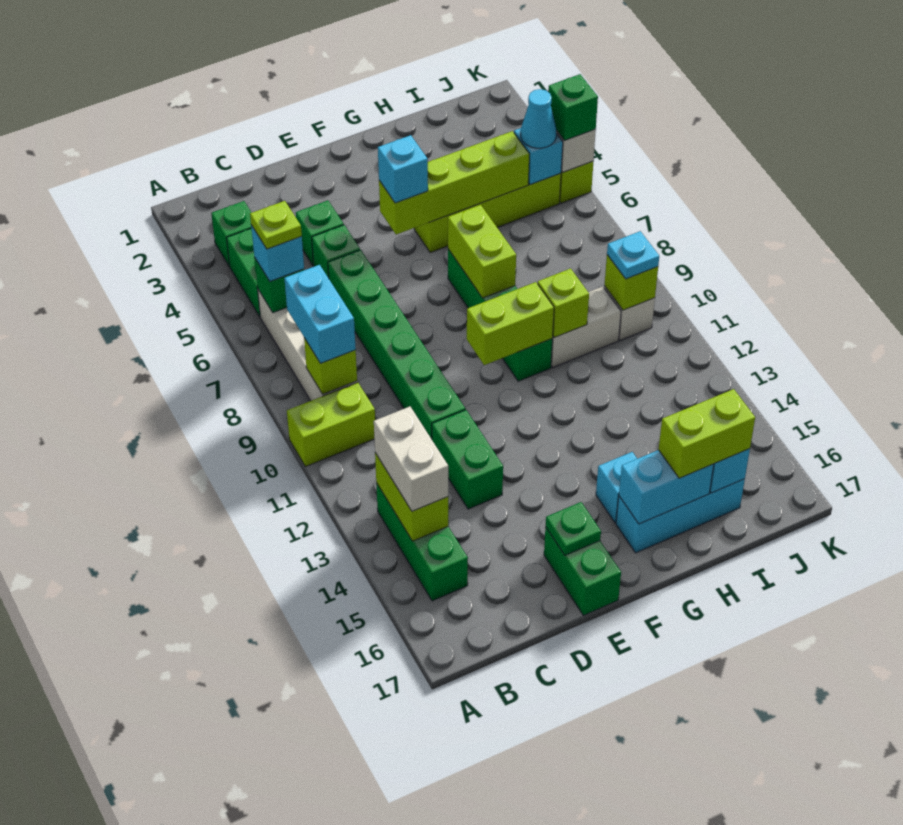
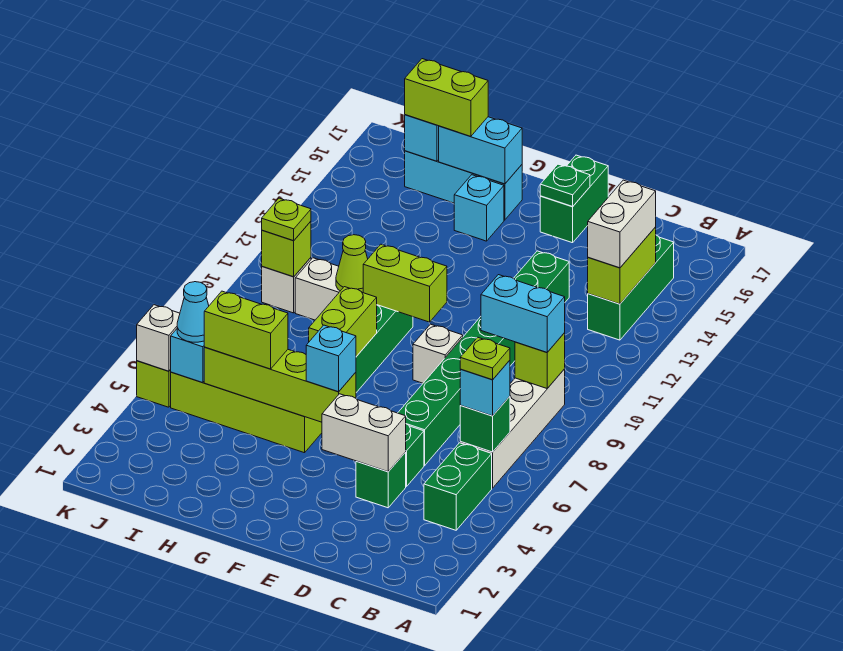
lime brick A10:B10 level 1 -> lime brick H5:I5 level 3
green brick B3 level 1 -> none
cyan brick B8:B9 level 3 -> cyan brick B9:C9 level 3
none -> white brick D4:E4 level 2
none -> white brick E9 level 1
lime brick H10 level 2 -> lime cone H10 level 2
cyan plate J10 level 3 -> lime plate J10 level 3
green brick K5 level 3 -> none

